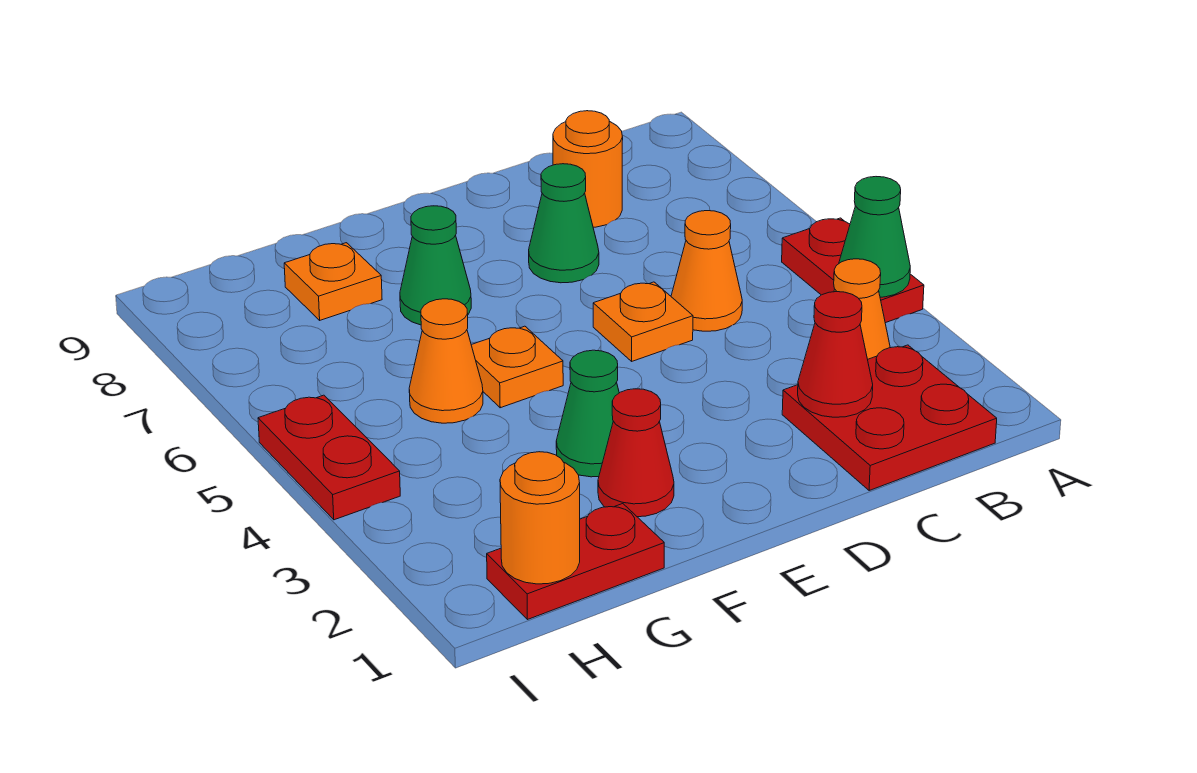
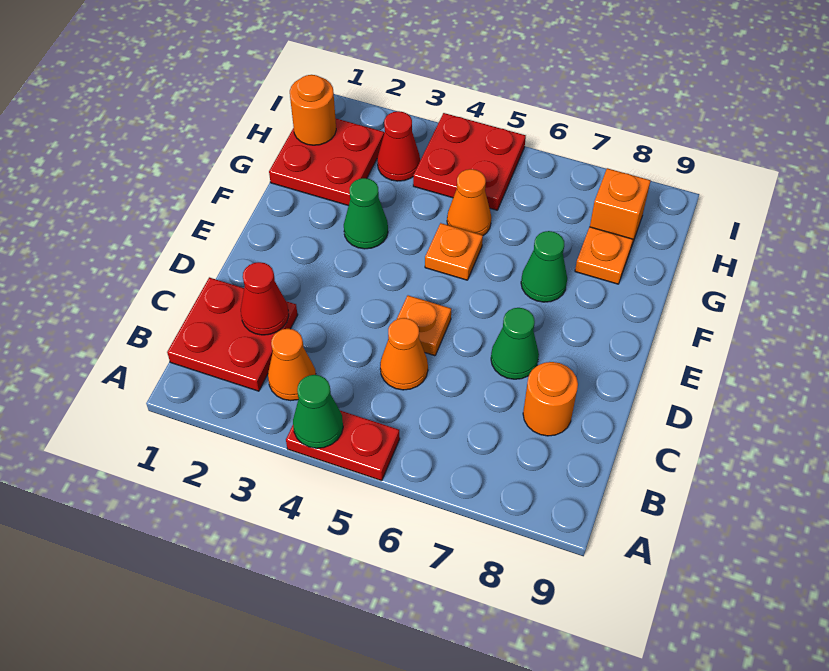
red cone F2 level 1 -> red cone H3 level 1
red plate G1:H1 level 1 -> red plate G1:H2 level 1
none -> orange brick H8 level 1
red plate I4:I5 level 1 -> red plate H4:I5 level 1

